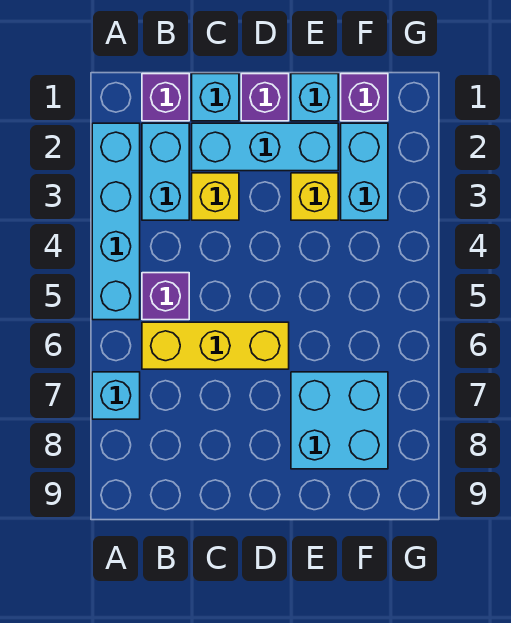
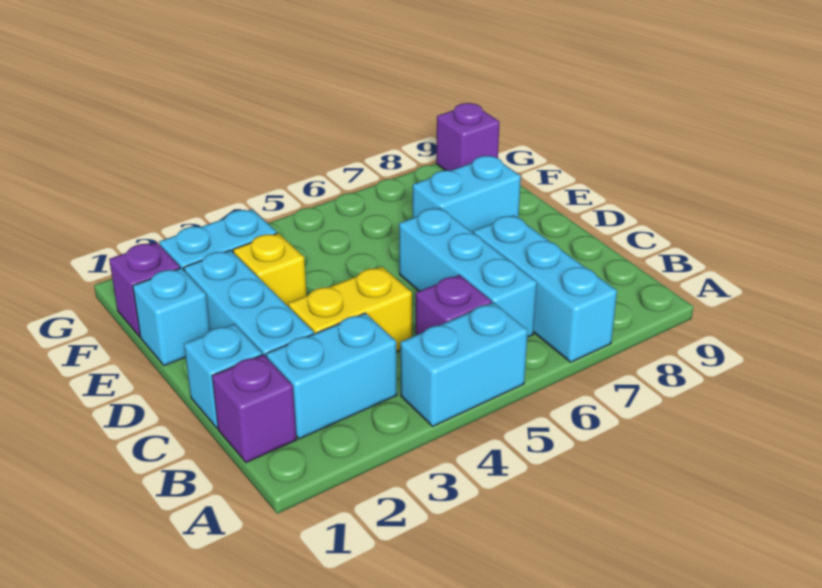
cyan brick A2:A5 level 1 -> cyan brick A4:A5 level 1
cyan brick A7 level 1 -> cyan brick A7:C7 level 1
yellow brick B6:D6 level 1 -> cyan brick B6:D6 level 1
yellow brick C3 level 1 -> yellow brick C3:C4 level 1
purple brick D1 level 1 -> purple brick G9 level 1
cyan brick E7:F8 level 1 -> cyan brick E7:E8 level 1

